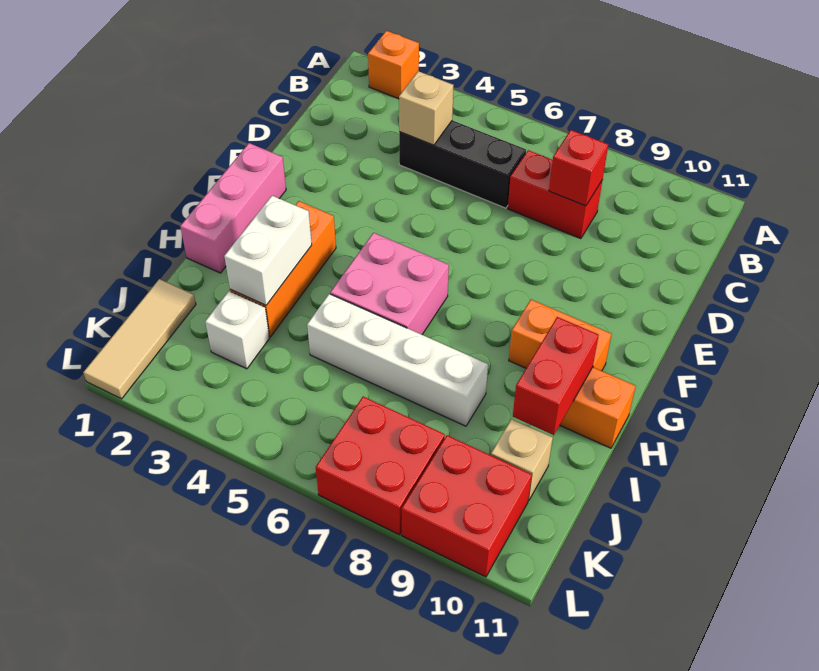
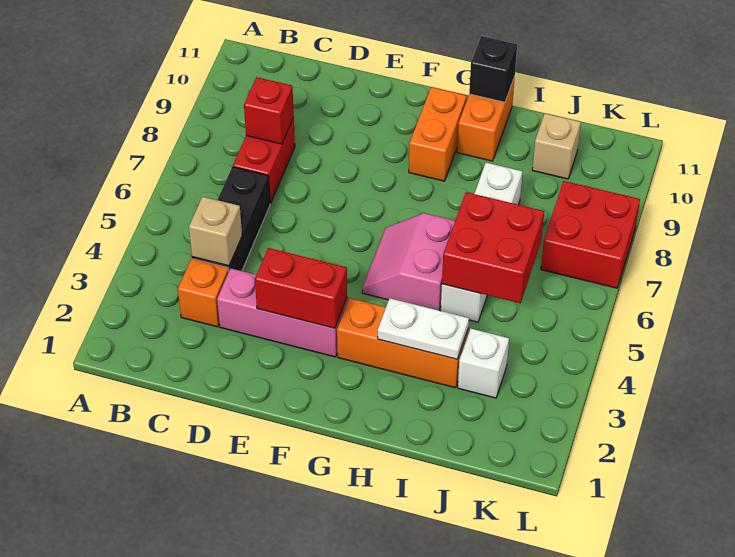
orange brick A2 level 1 -> orange brick C3 level 1
pink brick F1:H1 level 1 -> pink brick D3:F3 level 1
pink brick G5:H6 level 1 -> pink slope G5:H6 level 1 top H
white brick H3:I3 level 2 -> white plate H3:I3 level 2
red brick H10:I10 level 2 -> red brick E3:F3 level 2
none -> black brick H11 level 2
tan tile J1:L1 level 1 -> none
red brick K9:L10 level 1 -> red brick I5:J6 level 2

